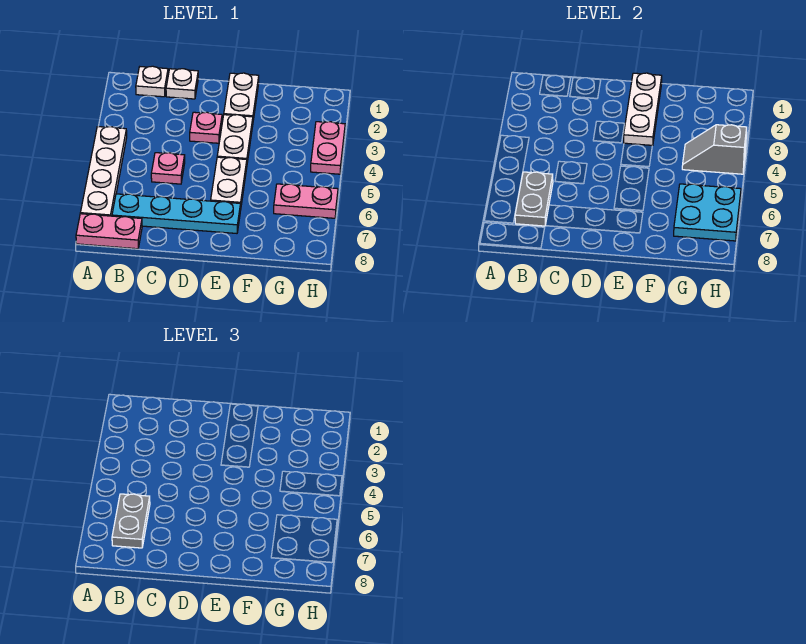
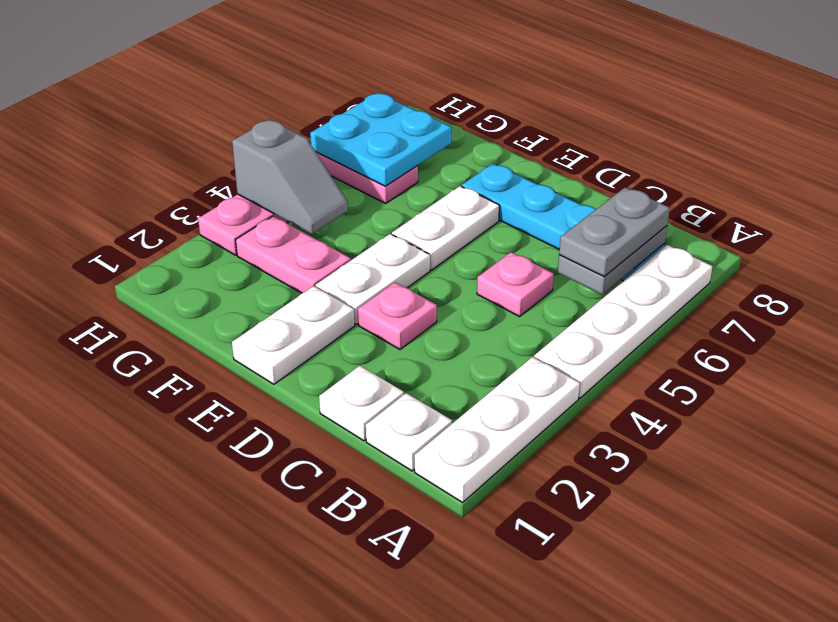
pink plate A8:B8 level 1 -> pink plate F3:G3 level 1
white plate E1:E3 level 2 -> white plate A1:A3 level 1

